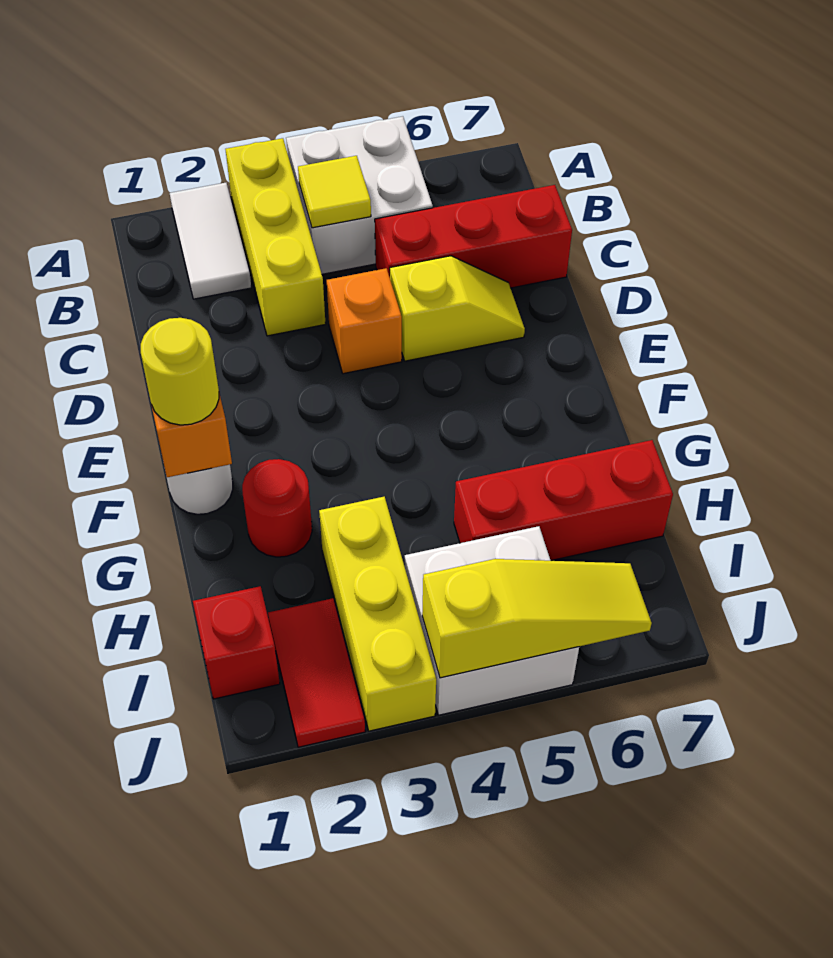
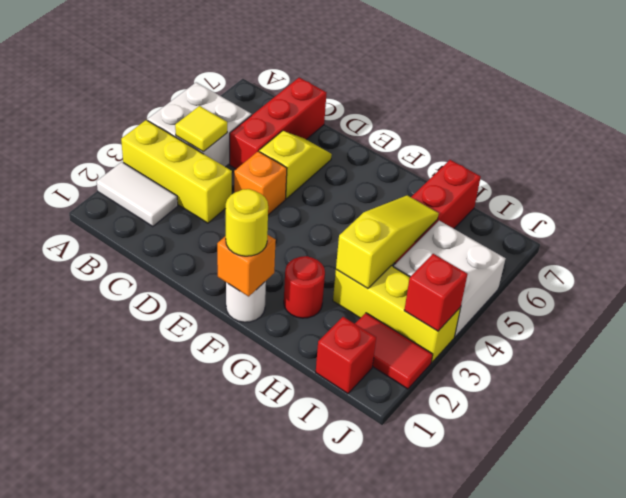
none -> red brick J3 level 2
yellow slope J4:J6 level 2 top 4 -> yellow slope H3:H5 level 2 top 3

